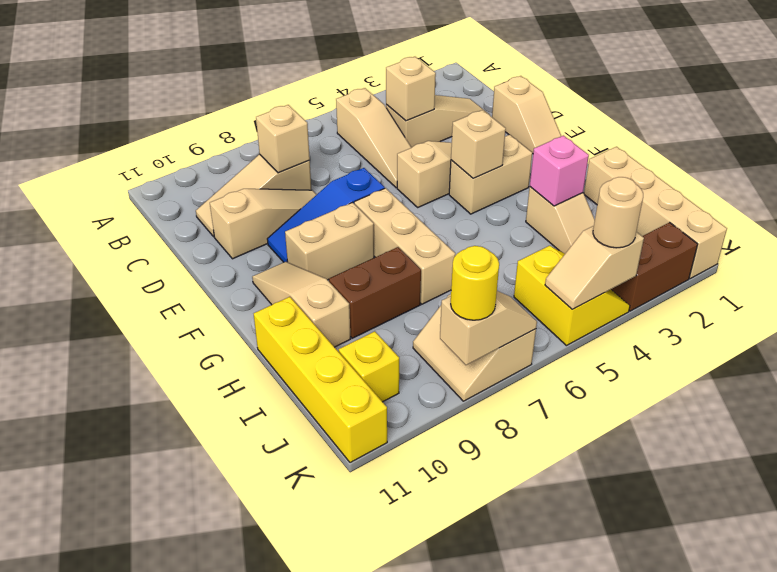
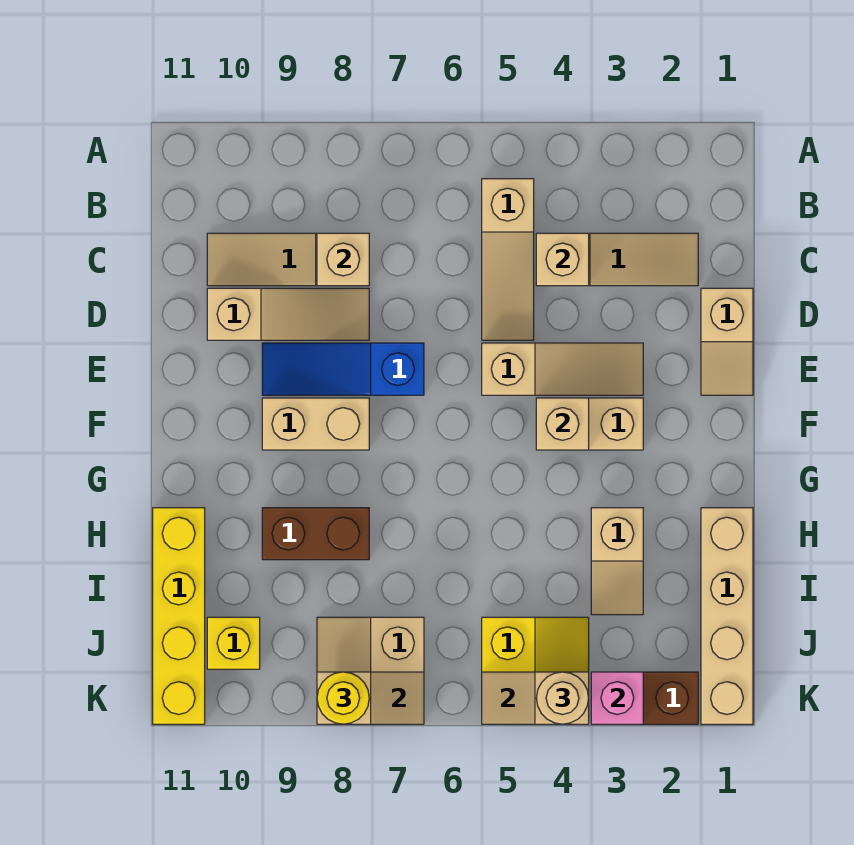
tan brick F7:H7 level 1 -> none
tan slope F10:H10 level 1 top H -> none
pink brick H3 level 2 -> pink brick K3 level 2

